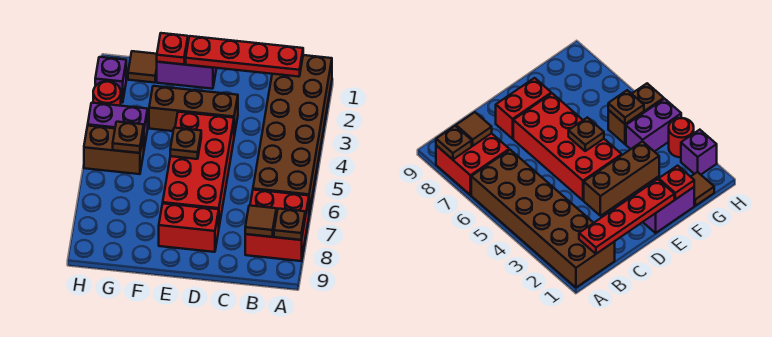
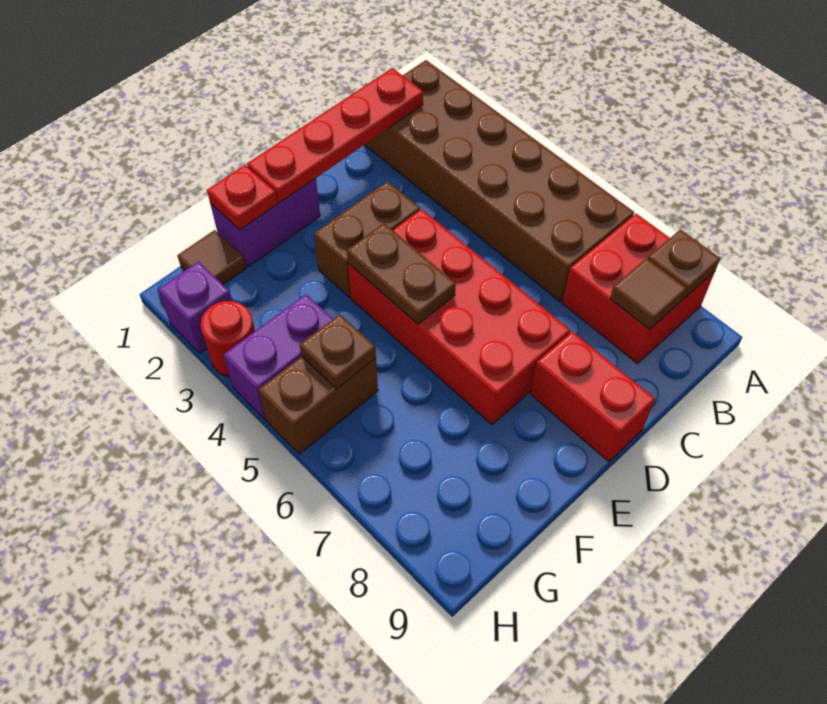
brown brick D3:F3 level 1 -> brown brick D3:E3 level 1
red brick D8:E8 level 1 -> red brick D8:D9 level 1
brown plate E5 level 2 -> brown plate E4:E5 level 2

